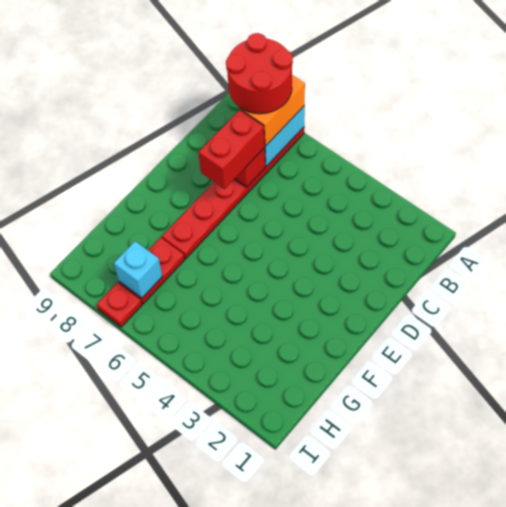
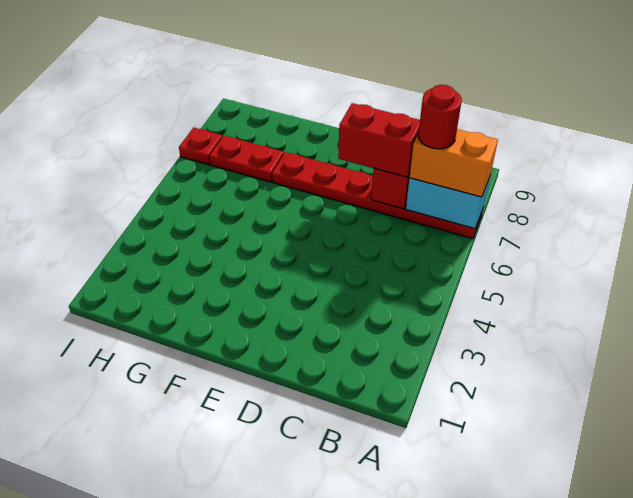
red round brick A7:B8 level 4 -> red round brick B7 level 4
cyan brick H7 level 2 -> none

